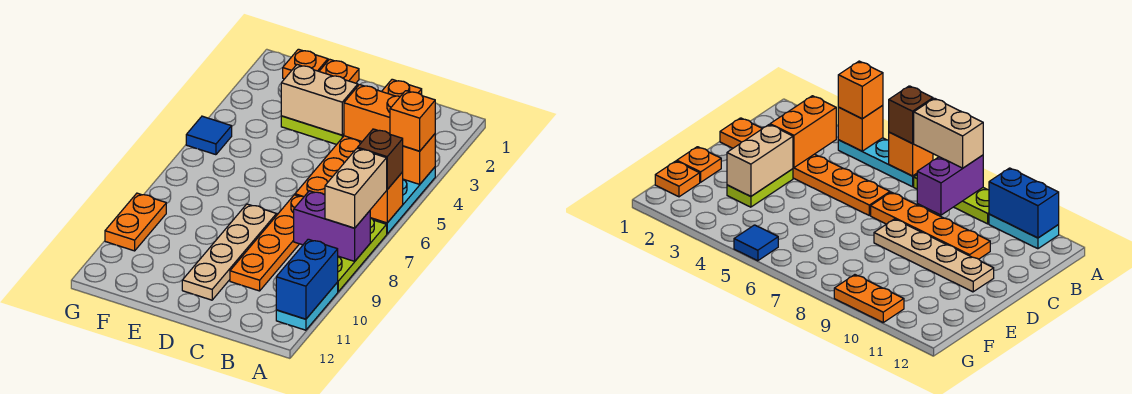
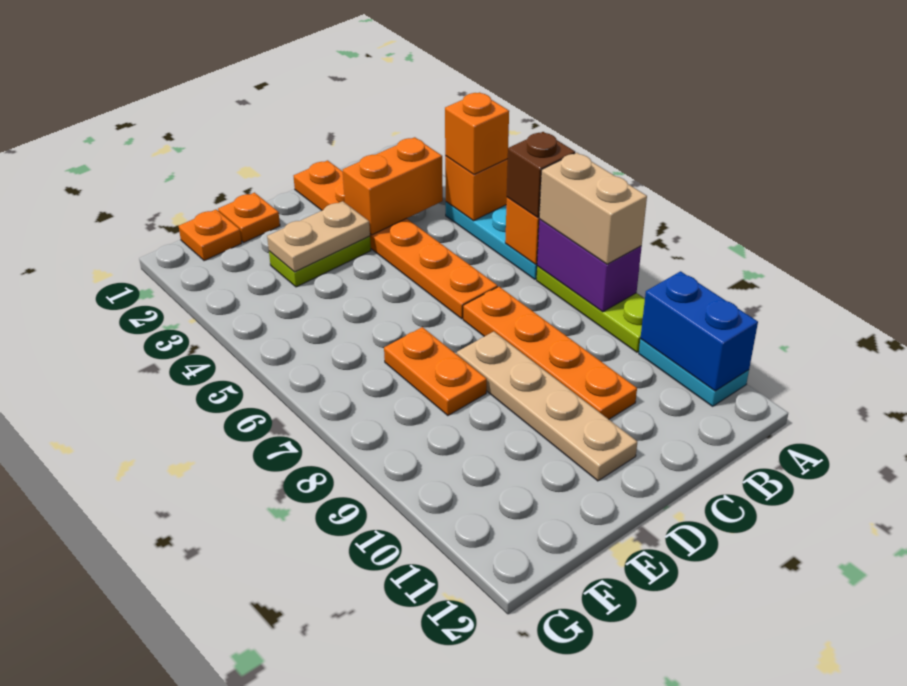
purple brick A8:B8 level 2 -> purple brick A7:A8 level 2
tan brick D3:E3 level 2 -> tan plate D3:E3 level 2
blue tile G5 level 1 -> none
orange plate G9:G10 level 1 -> orange plate E7:E8 level 1

